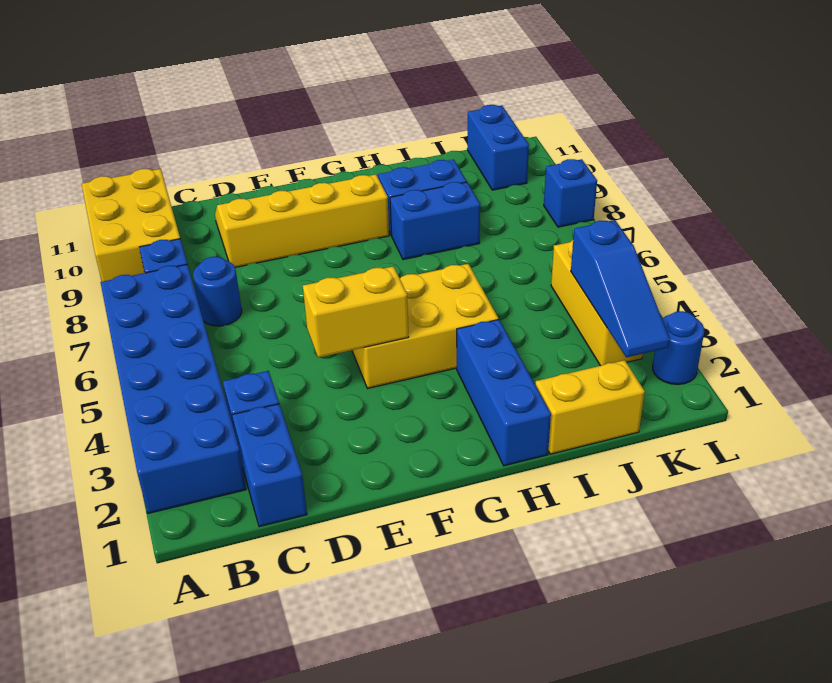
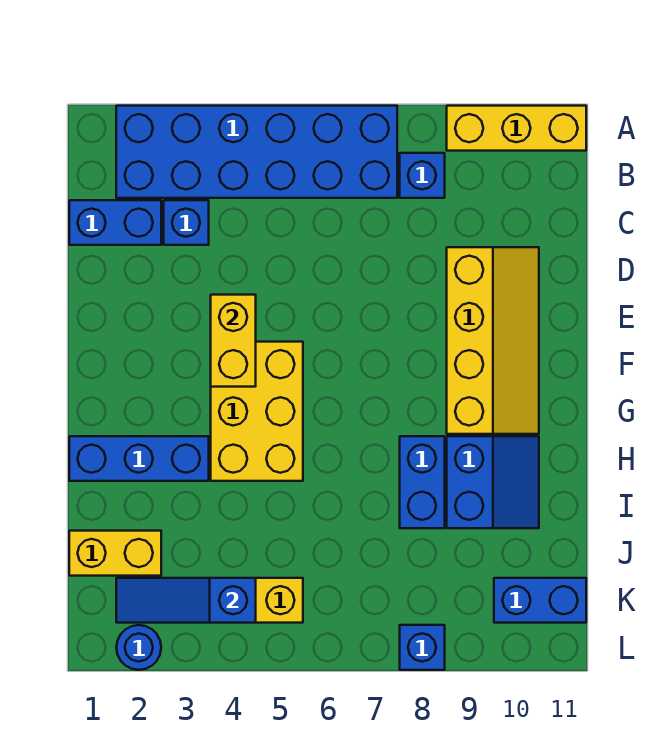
yellow brick A9:B11 level 1 -> yellow brick A9:A11 level 1
blue round brick C7 level 1 -> none
yellow brick I1:J1 level 1 -> yellow brick J1:J2 level 1

